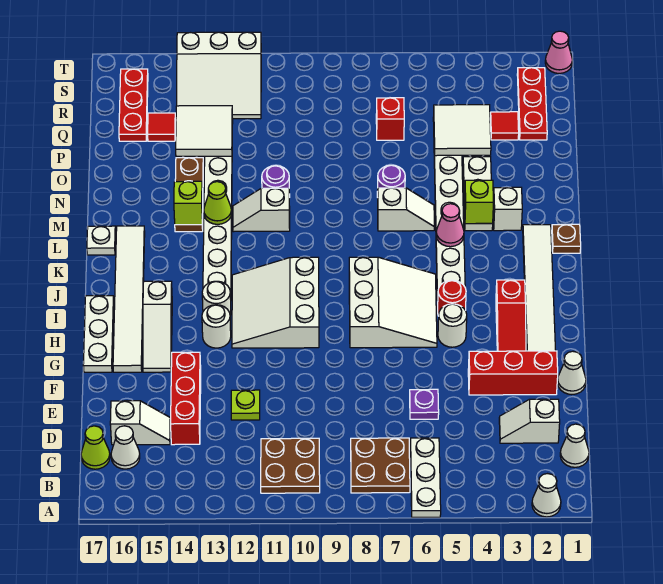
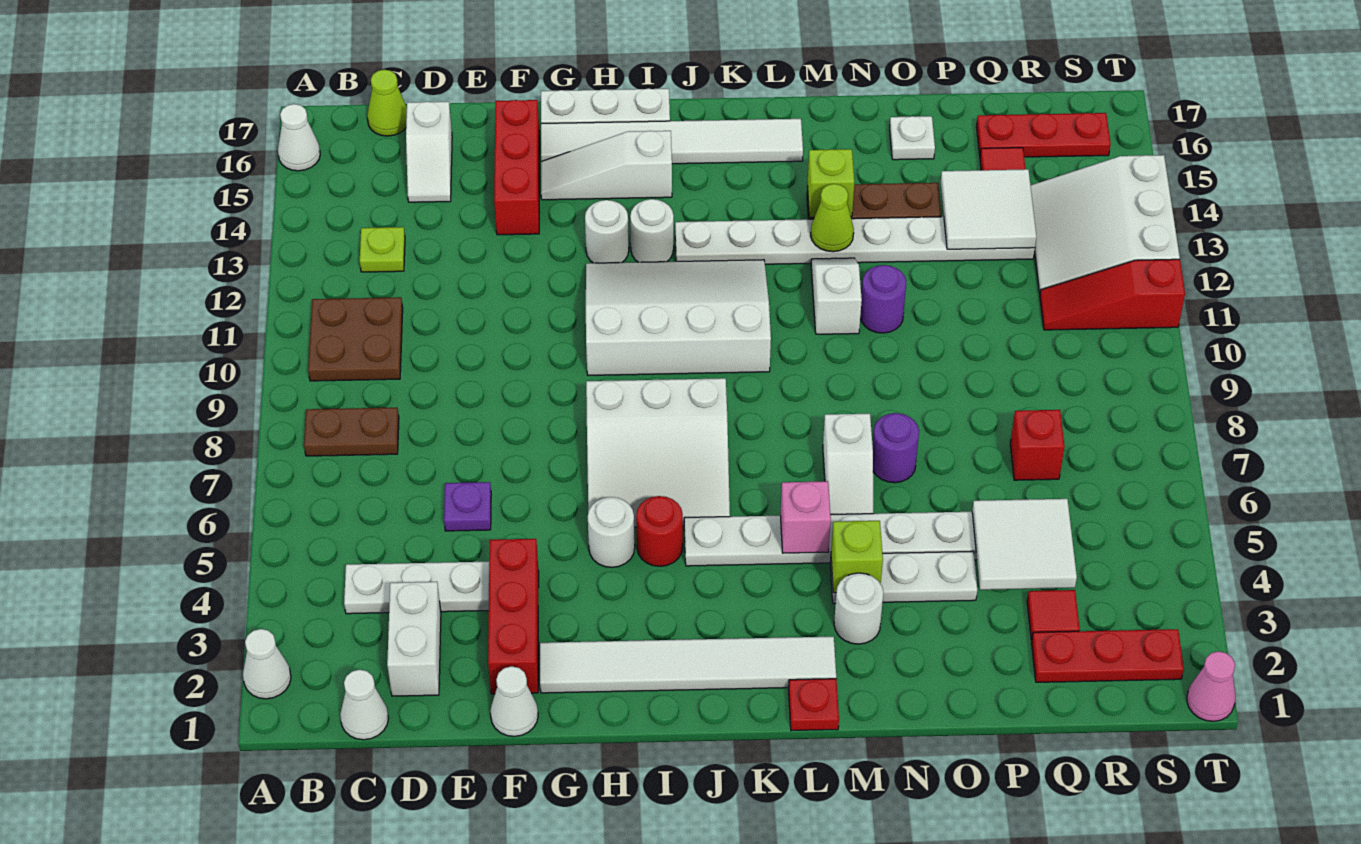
white plate A6:C6 level 1 -> white plate C4:E4 level 1
brown plate B7:C8 level 1 -> brown plate B8:C8 level 1
white cone C16 level 1 -> white cone A16 level 1
white slope D2:D3 level 1 top 2 -> white brick D2:D3 level 1
red brick D14:F14 level 1 -> red brick F14:F16 level 1
lime plate E12 level 1 -> lime plate C13 level 1
red slope G3:I3 level 1 top I -> red slope R11:T11 level 1 top T
white slope H10:J12 level 1 top 10 -> white slope H10:K12 level 1 top 10
brown plate L1 level 1 -> red plate L1 level 1
pink cone L5 level 2 -> pink brick L5 level 2
white plate L17 level 1 -> white plate O16 level 1
white brick M3 level 1 -> white round brick M3 level 1

